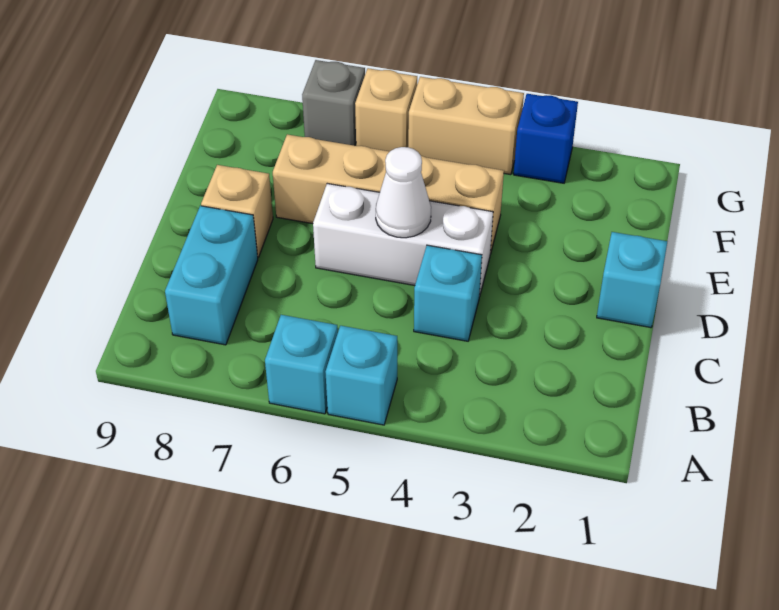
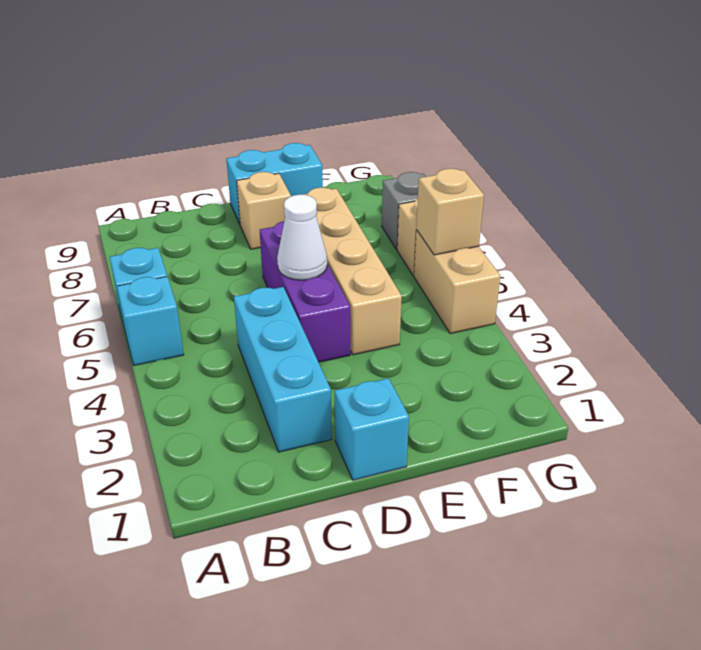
cyan brick B8:C8 level 1 -> cyan brick D9:E9 level 1
cyan brick C4 level 1 -> cyan brick C2:C4 level 1
white brick D4:D6 level 1 -> purple brick D4:D6 level 1
blue brick G3 level 1 -> none
none -> tan brick G5 level 2

